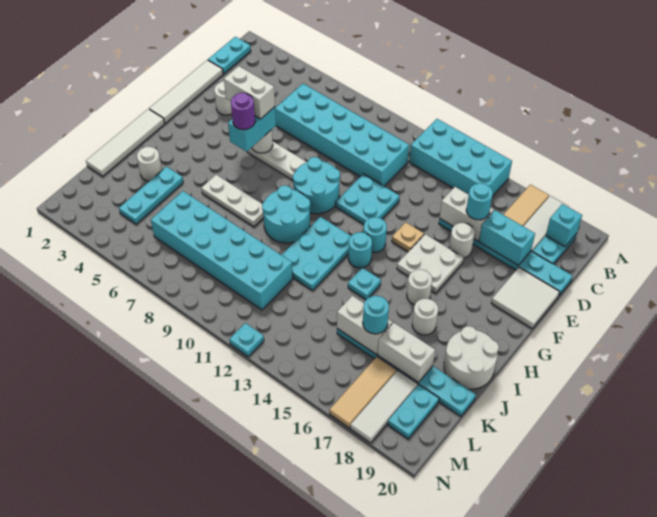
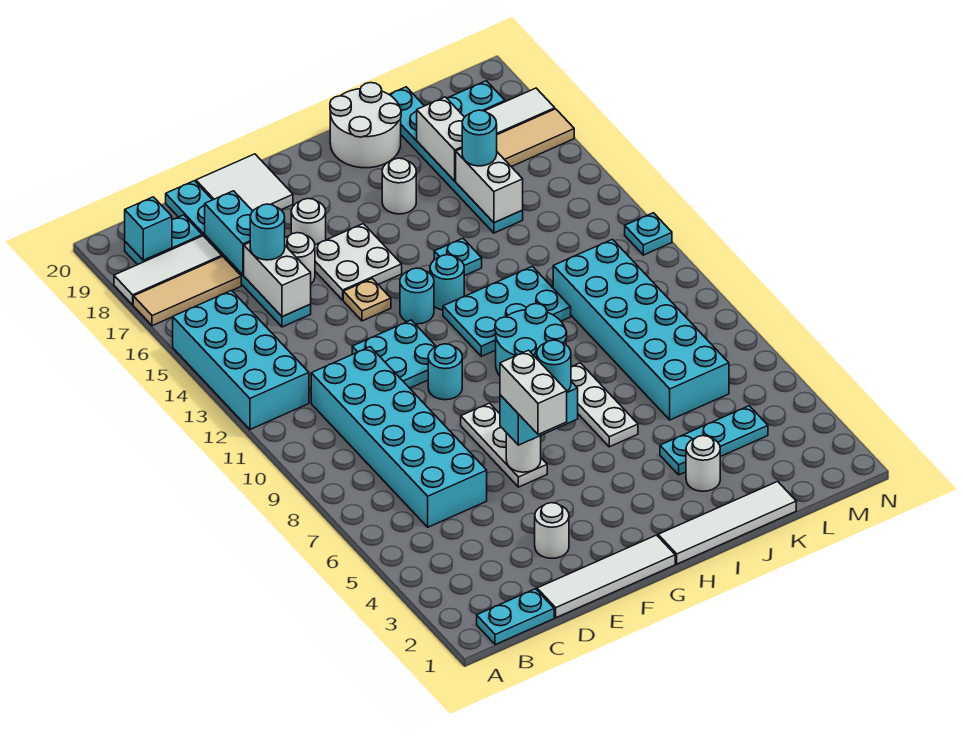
cyan round brick F9:G10 level 1 -> cyan round brick F10 level 1
purple round brick G6 level 4 -> cyan round brick G6 level 4
white round brick H16 level 1 -> white round brick F17 level 1

